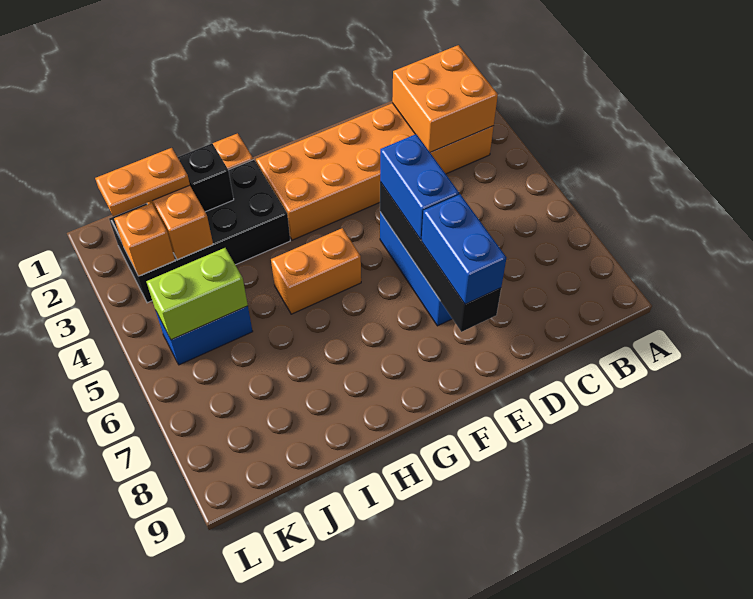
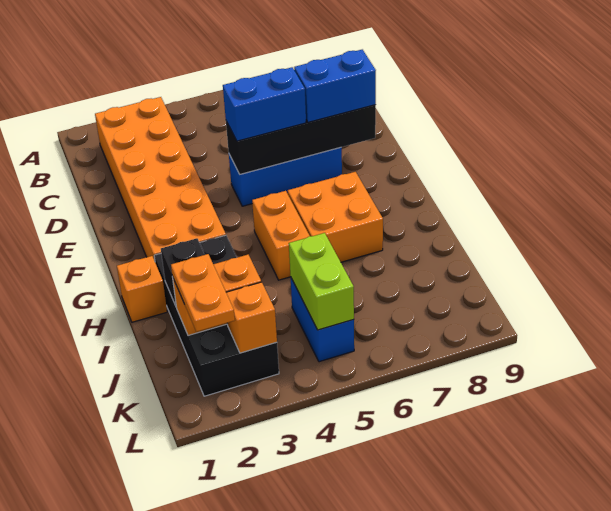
orange brick B2:C3 level 2 -> orange brick G6:H7 level 1

